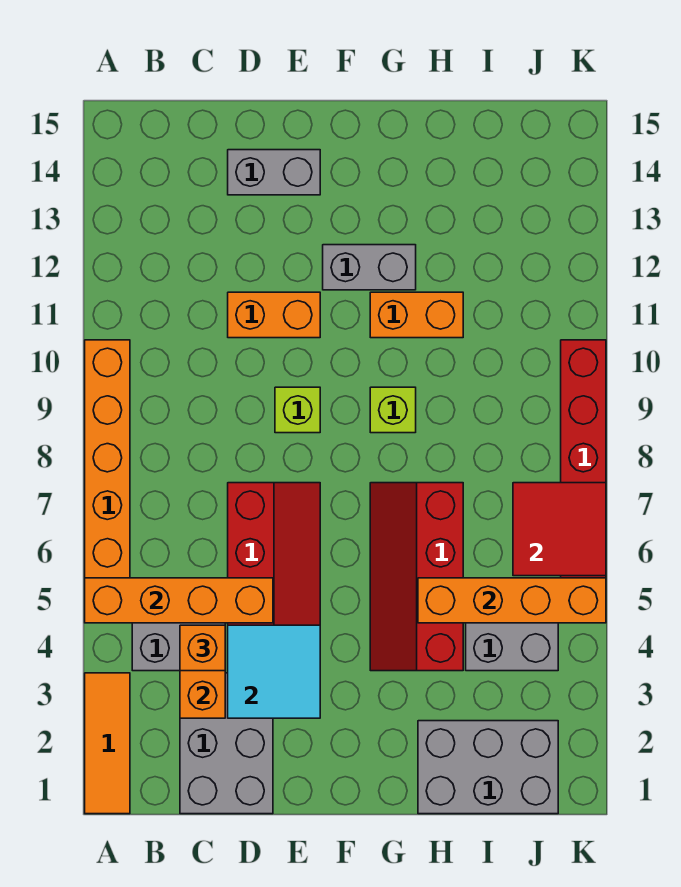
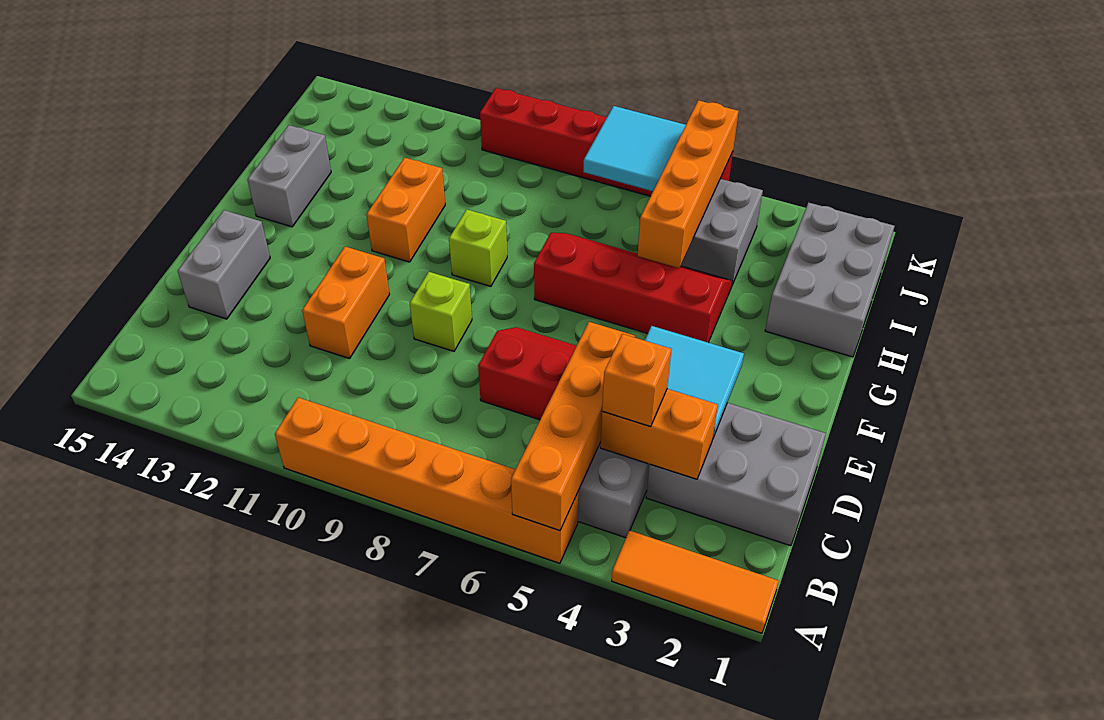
grey brick F12:G12 level 1 -> grey brick G14:H14 level 1
red slope G4:H7 level 1 top H -> red slope G4:H7 level 1 top G
red tile J6:K7 level 2 -> cyan tile J6:K7 level 2

